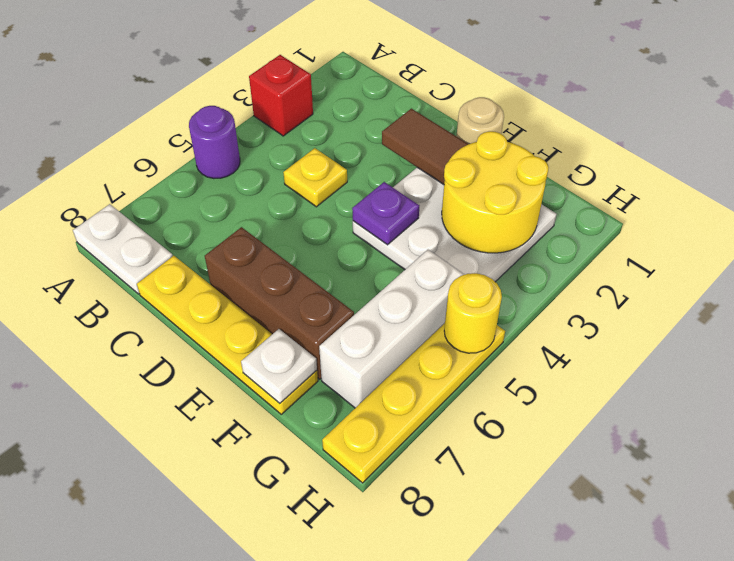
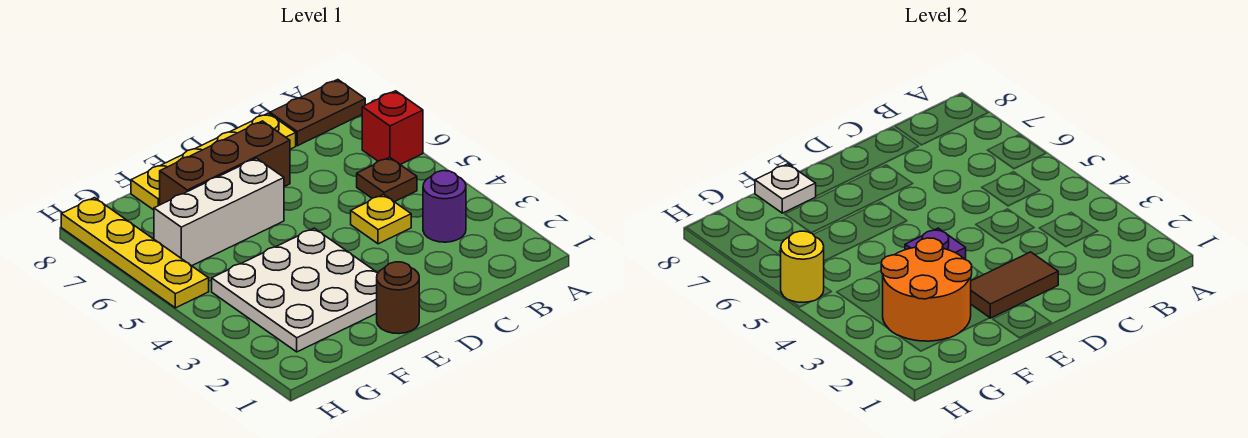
red brick A3 level 1 -> red brick A6 level 1
purple round brick A5 level 1 -> purple round brick B3 level 1
white plate A8:B8 level 1 -> brown plate A8:B8 level 1
none -> brown plate B5 level 1
tan round brick E1 level 1 -> brown round brick E1 level 1
yellow round brick F2:G3 level 2 -> orange round brick F2:G3 level 2
white brick G5:G7 level 1 -> white brick E6:G6 level 1

